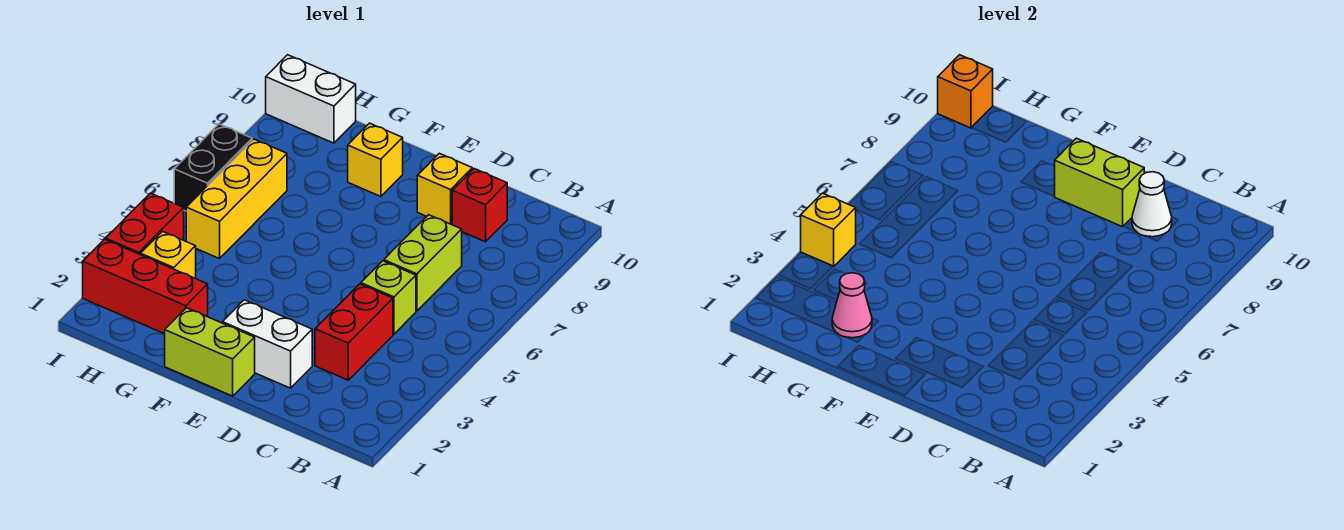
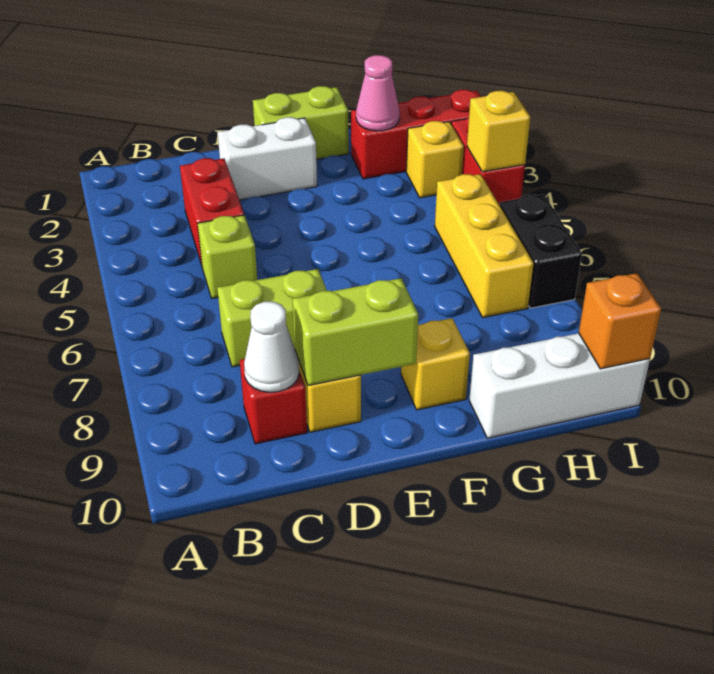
lime brick C6:C7 level 1 -> lime brick C7:D7 level 1
white brick H10:I10 level 1 -> white brick G10:I10 level 1

